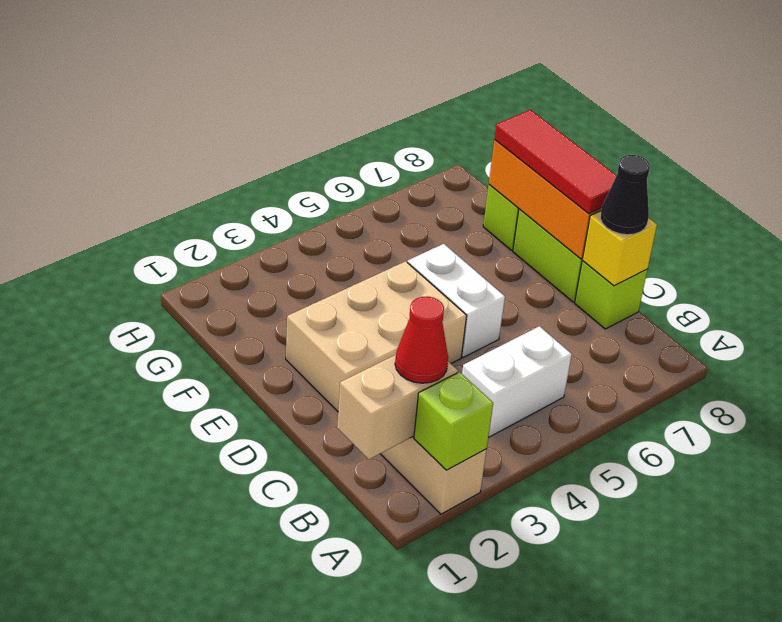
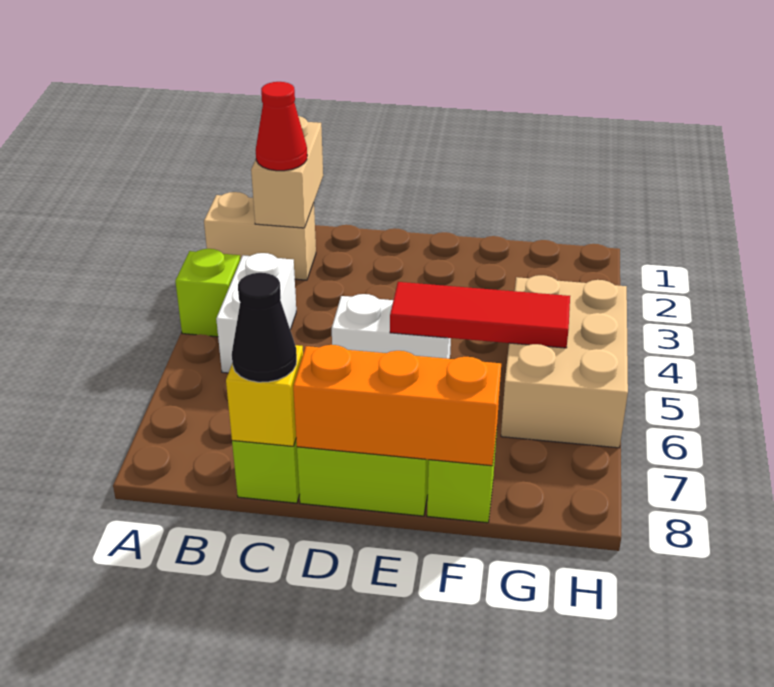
lime brick A2 level 2 -> lime brick A4 level 1
tan brick D2:E4 level 1 -> tan brick G4:H6 level 1
red tile D8:F8 level 3 -> red tile E5:G5 level 2

